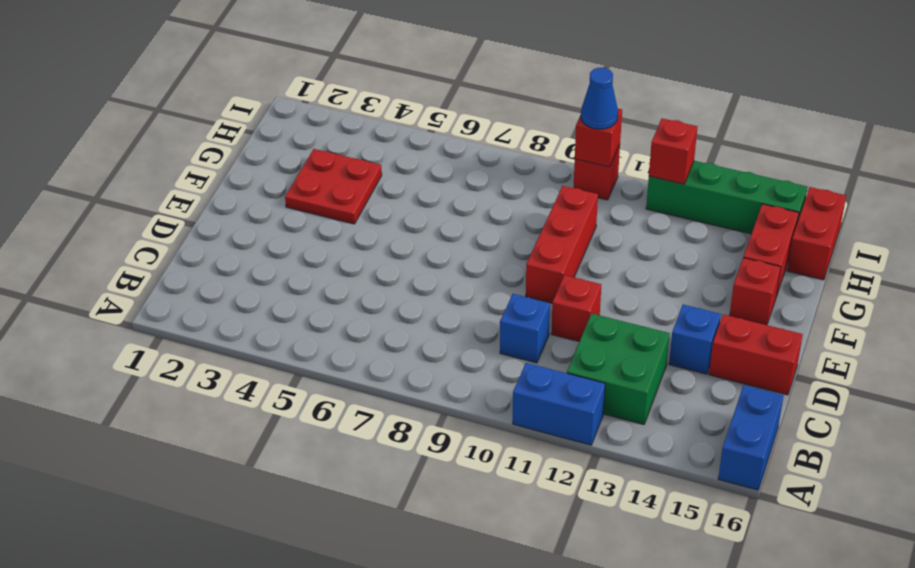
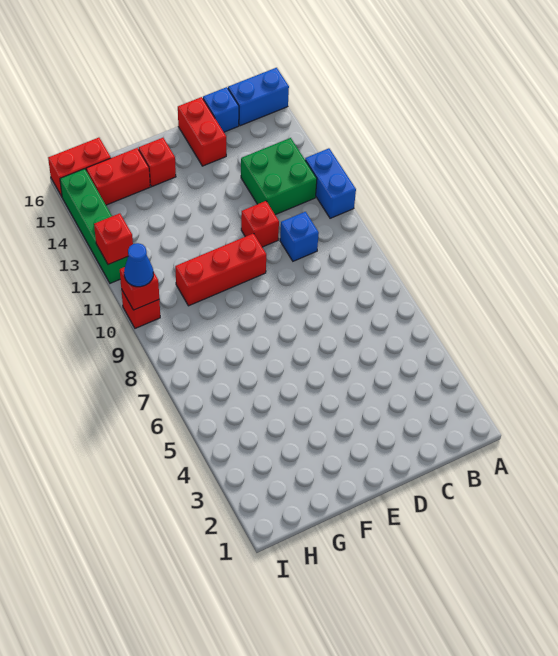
blue brick D14 level 1 -> blue brick C16 level 1
red plate F3:G4 level 1 -> none

